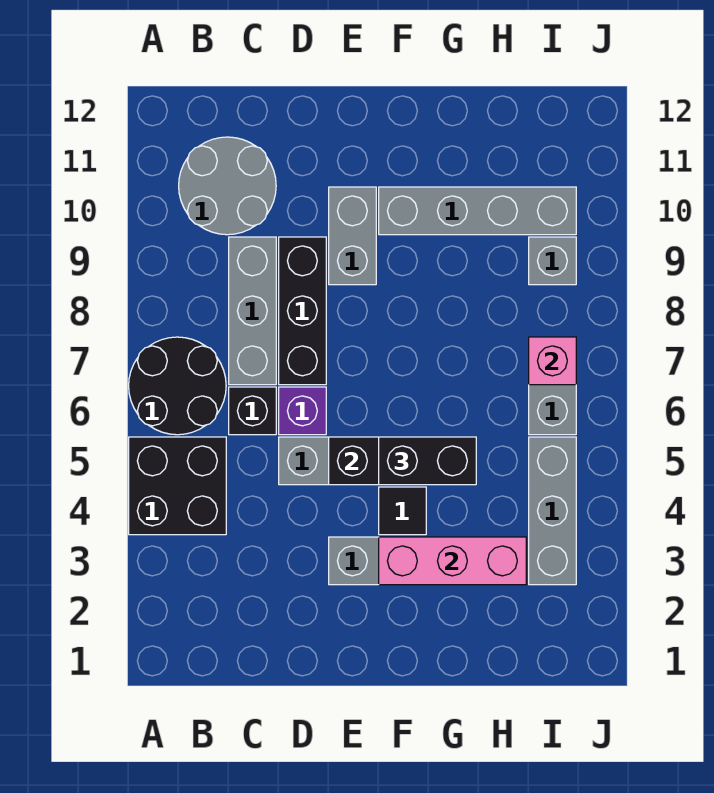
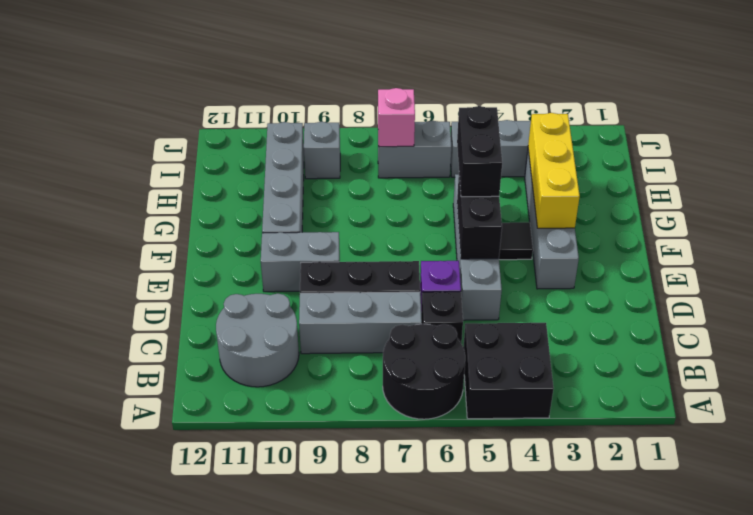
pink brick F3:H3 level 2 -> yellow brick F3:H3 level 2

